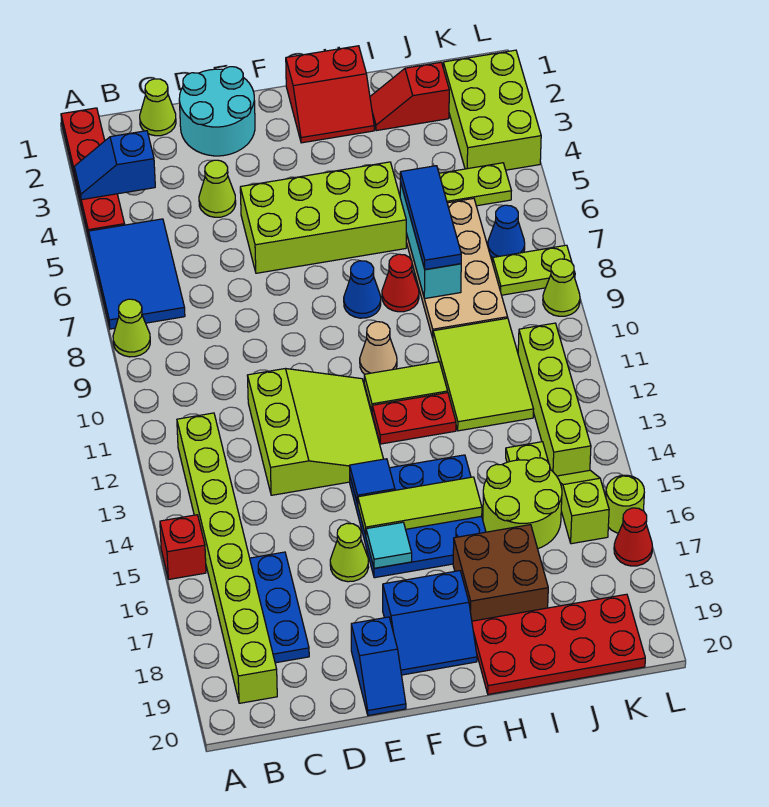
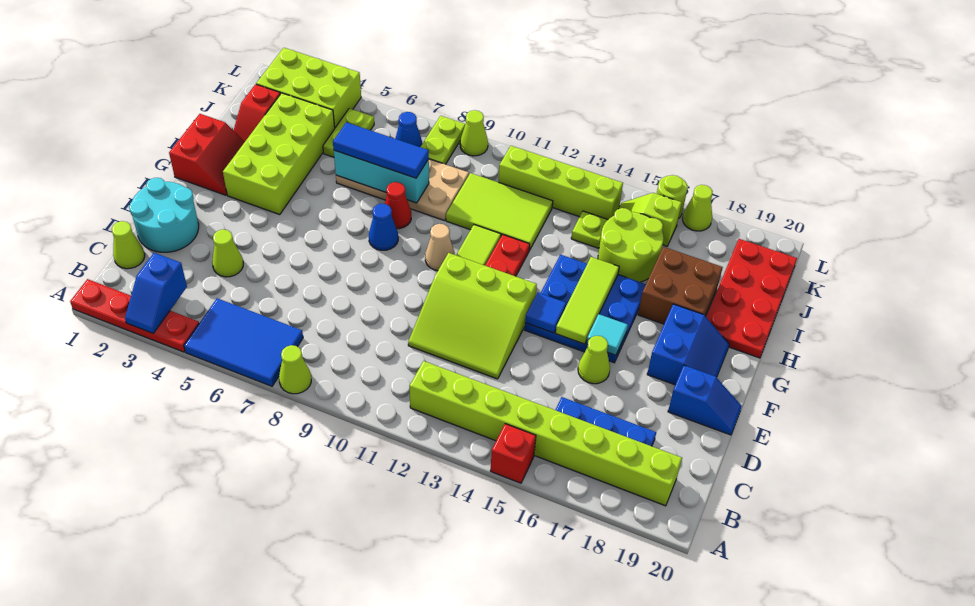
lime slope D11:F13 level 1 top D -> lime slope D11:F13 level 1 top F
lime brick E5:H6 level 1 -> lime brick G3:J4 level 1
red cone L17 level 1 -> lime cone L17 level 1

